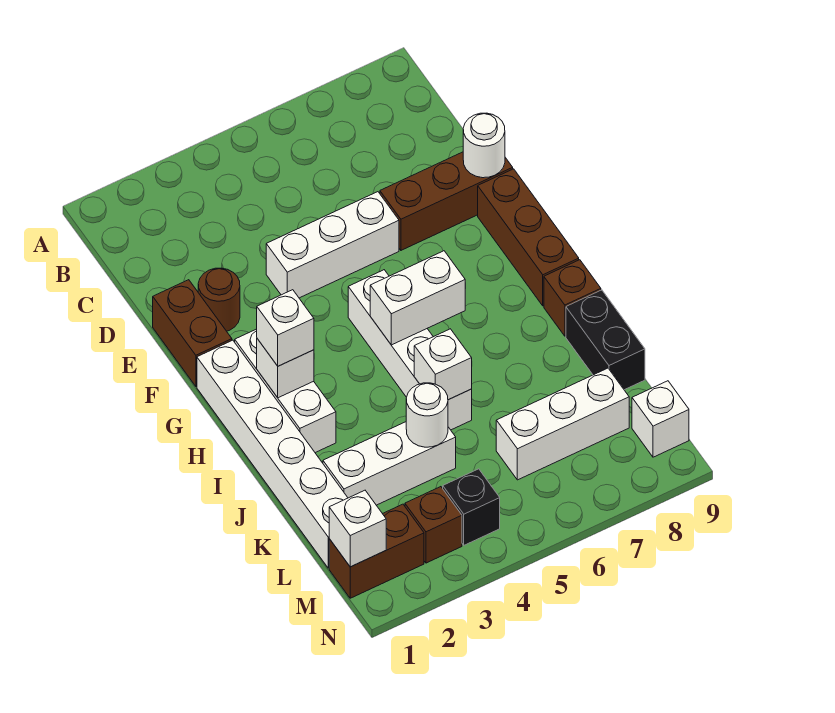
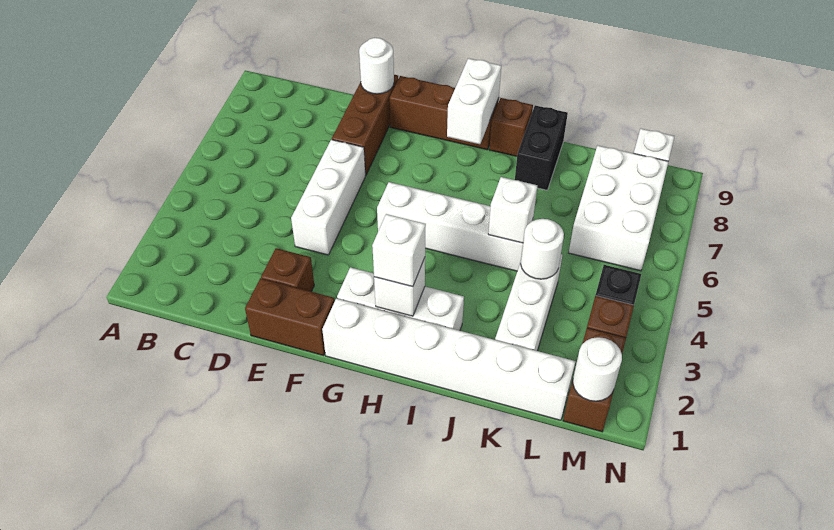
brown round brick E2 level 1 -> brown brick E2 level 1
white brick H5:H6 level 2 -> white brick H8:H9 level 2
black brick J9:K9 level 1 -> black brick J8:J9 level 1
white brick L6:L8 level 1 -> white brick L6:M8 level 1
white brick M1 level 2 -> white round brick M1 level 2

